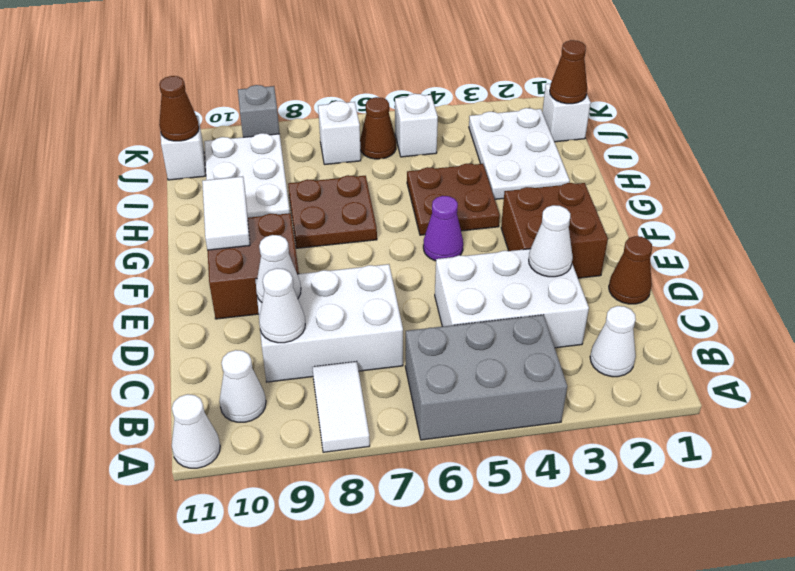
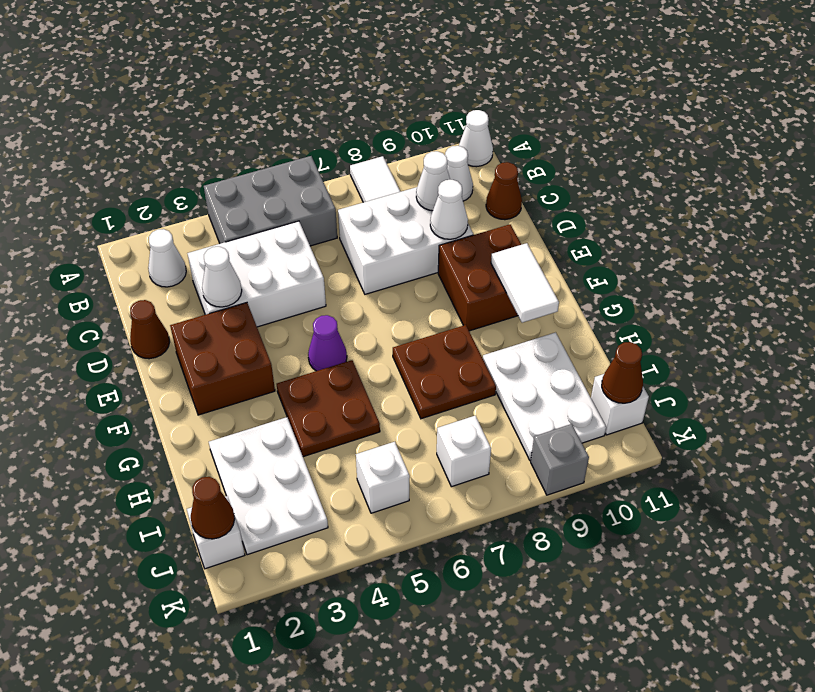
brown cone J6 level 1 -> brown cone C11 level 1

